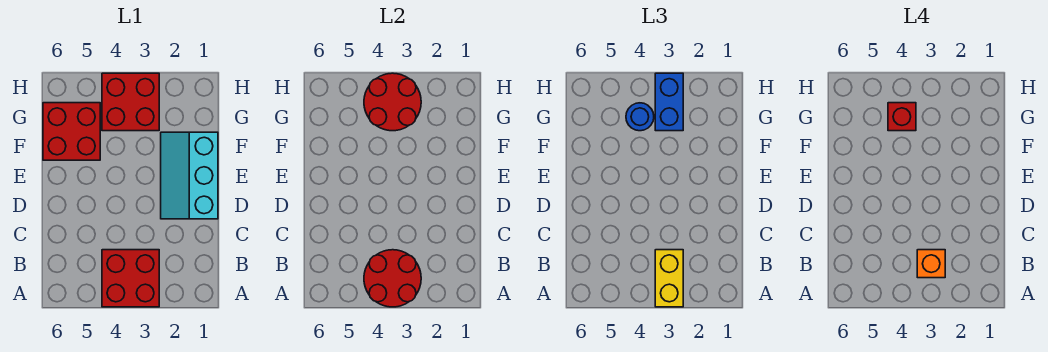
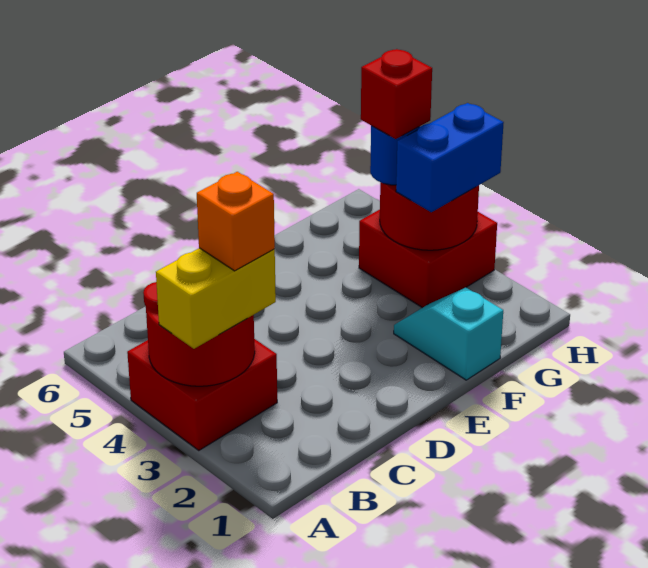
cyan slope D1:F2 level 1 top 1 -> cyan slope F1:F2 level 1 top 1
red brick F5:G6 level 1 -> none

